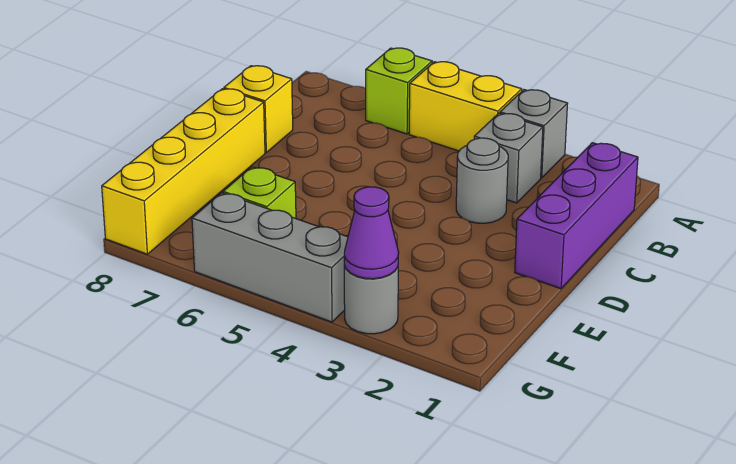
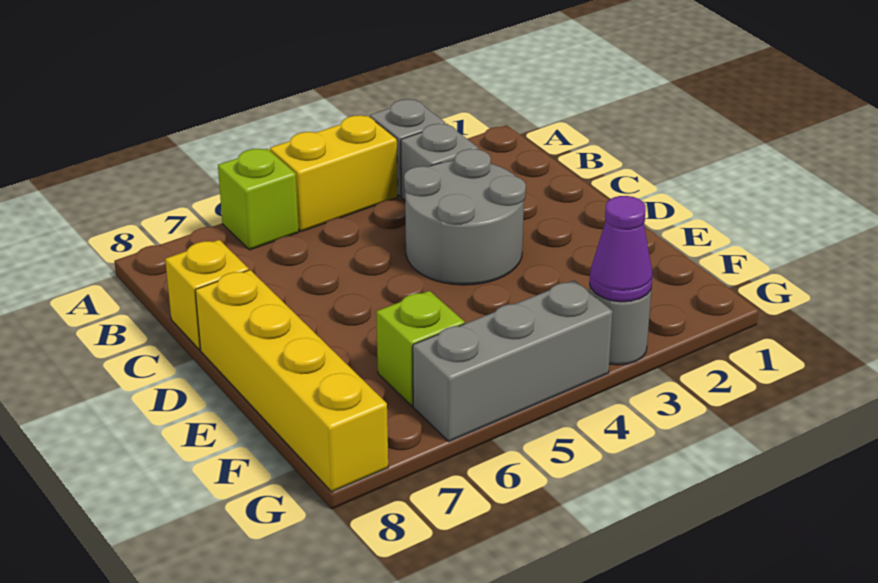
purple brick B1:D1 level 1 -> none
grey round brick C3 level 1 -> grey round brick C3:D4 level 1

